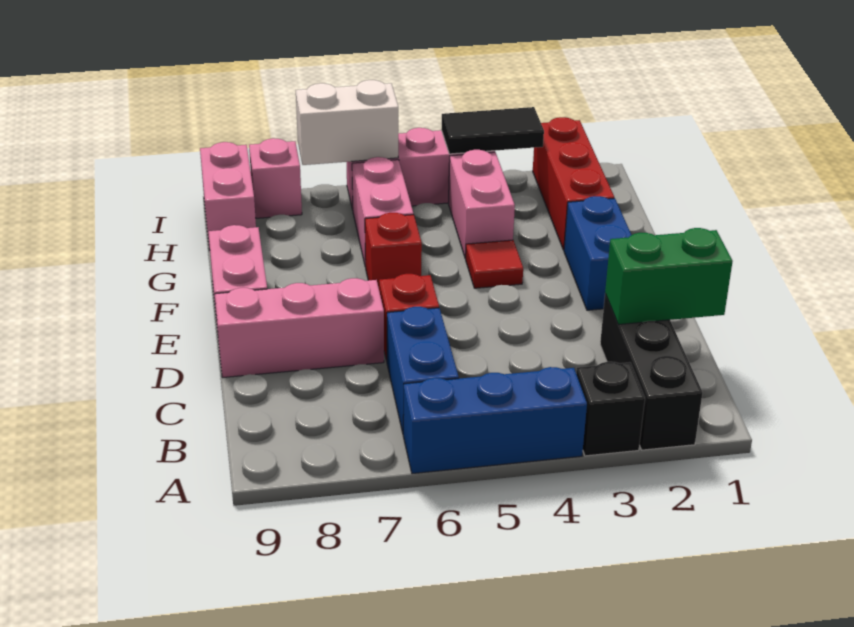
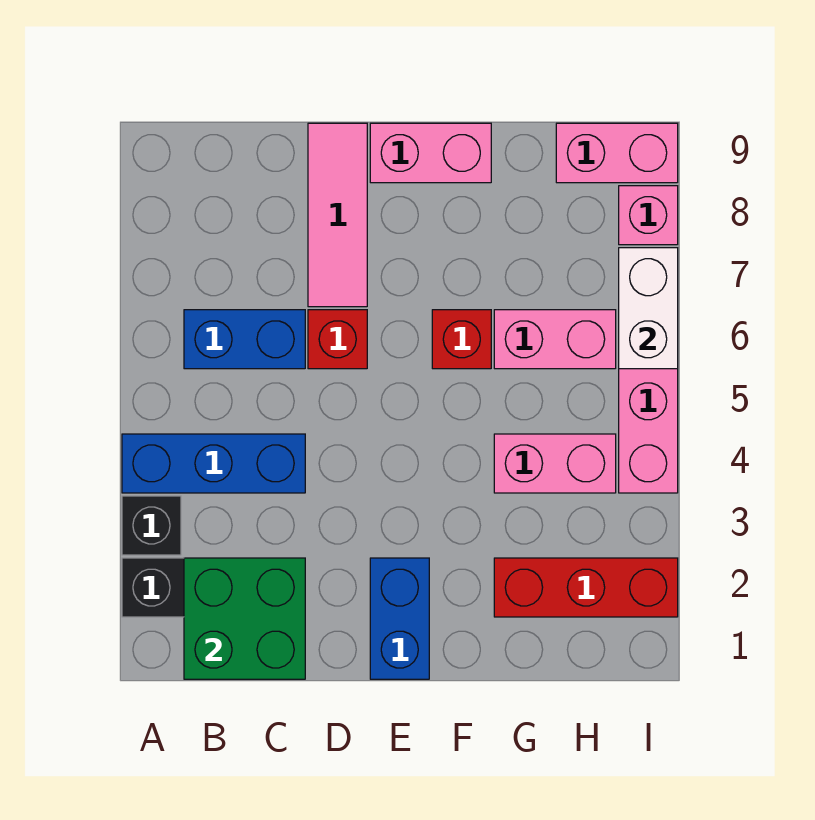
blue brick A4:A6 level 1 -> blue brick A4:C4 level 1
green brick C1:C2 level 2 -> green brick B1:C2 level 2
pink brick D7:D9 level 1 -> pink tile D7:D9 level 1
blue brick E2:F2 level 1 -> blue brick E1:E2 level 1
red tile F4 level 1 -> none
black tile I3:I4 level 2 -> none

